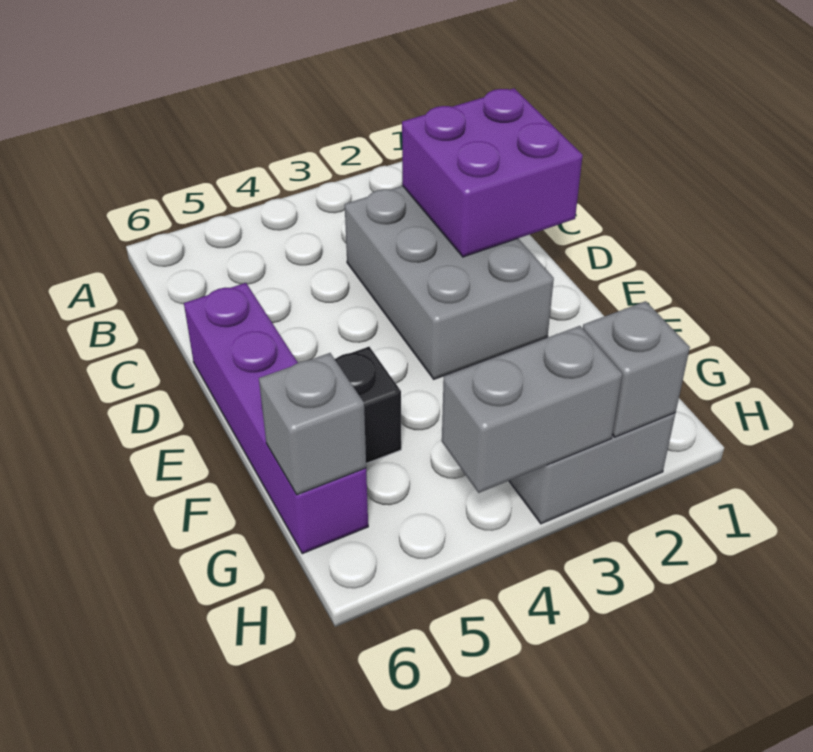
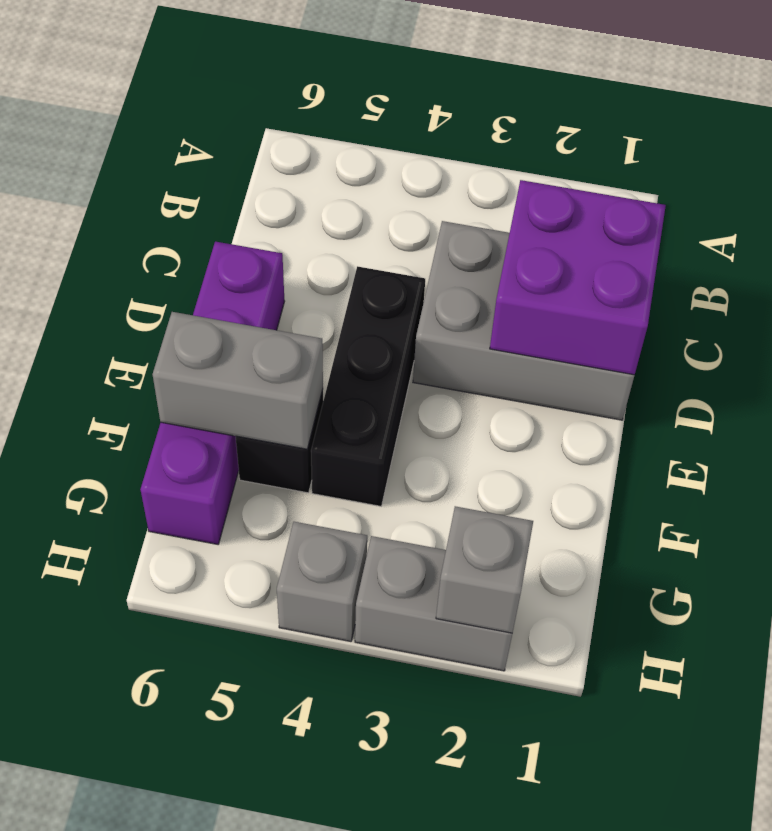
grey brick C2:E3 level 1 -> grey brick C1:D3 level 1
none -> black brick D4:F4 level 1
grey brick G6 level 2 -> grey brick H4 level 1
grey brick H3:H4 level 2 -> grey brick F5:F6 level 2

